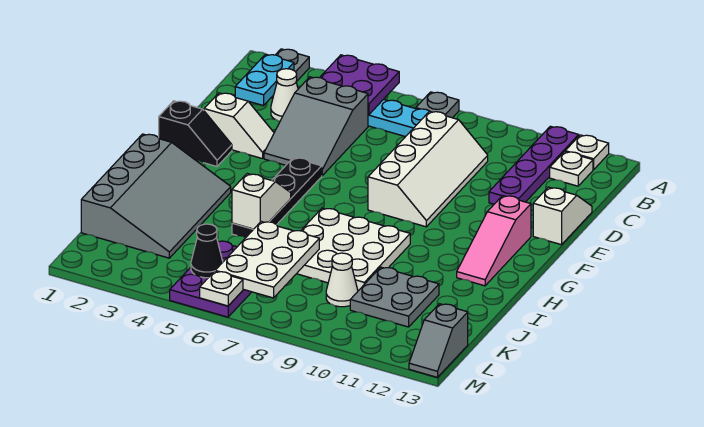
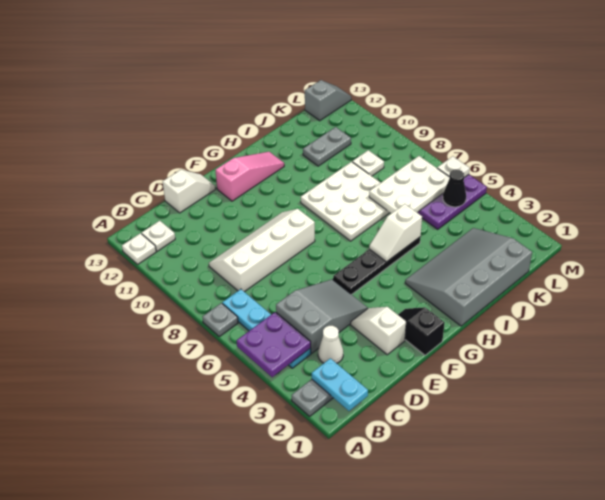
purple plate A11:D11 level 1 -> none
cyan plate B2:C2 level 2 -> cyan plate B1:B2 level 2
white slope D13:E13 level 1 top E -> white slope D13:E13 level 1 top D
grey plate J10:K11 level 1 -> grey plate J11:K11 level 1
white cone K9 level 1 -> white plate K9 level 1

